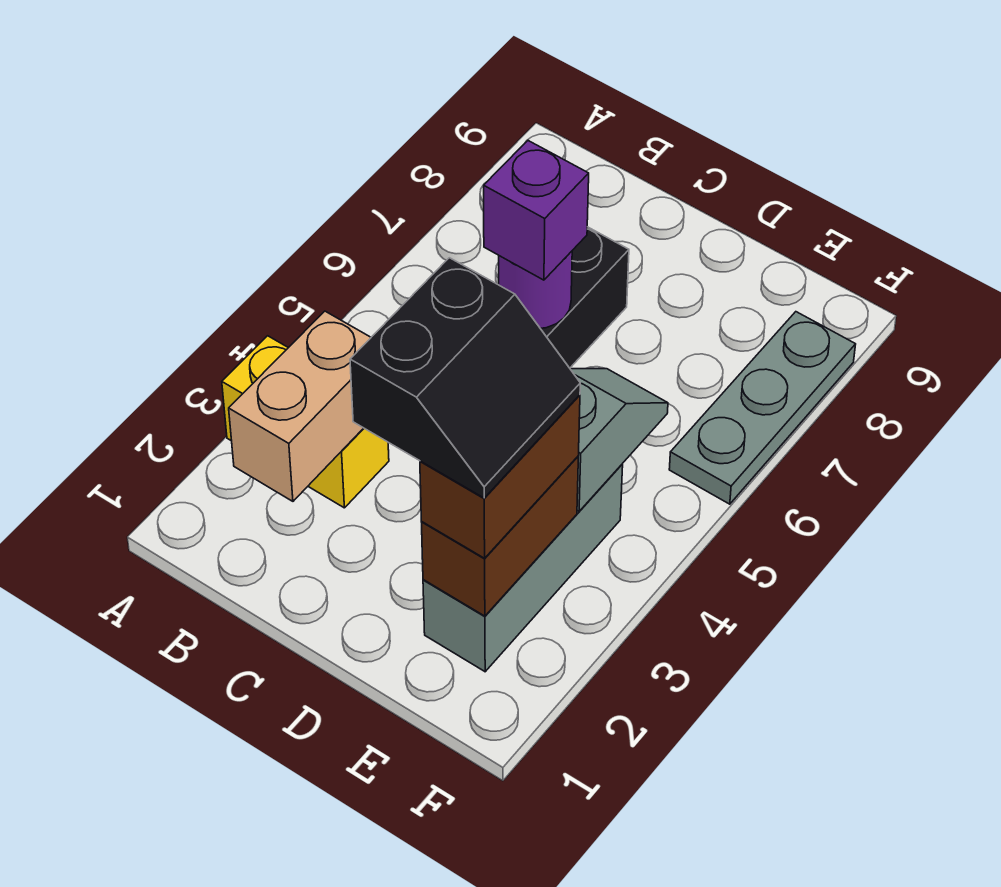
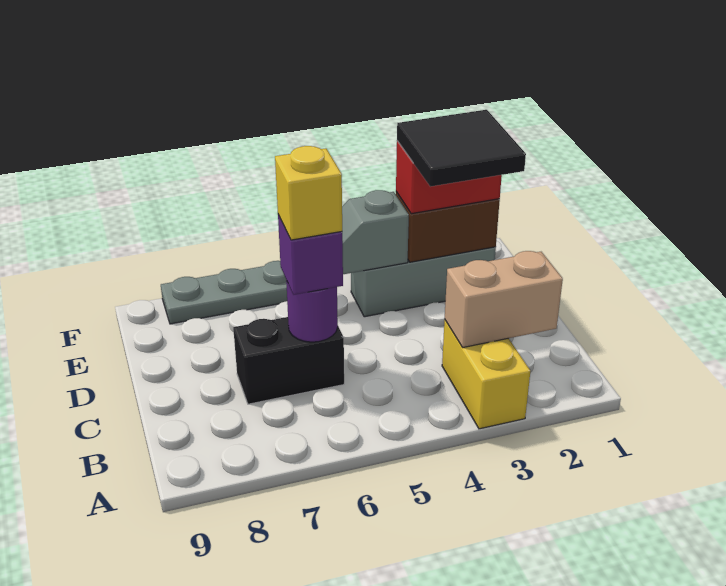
none -> yellow brick C6 level 4
black slope D2:E3 level 4 top D -> black tile D2:E3 level 4
brown brick E2:E3 level 3 -> red brick E2:E3 level 3

